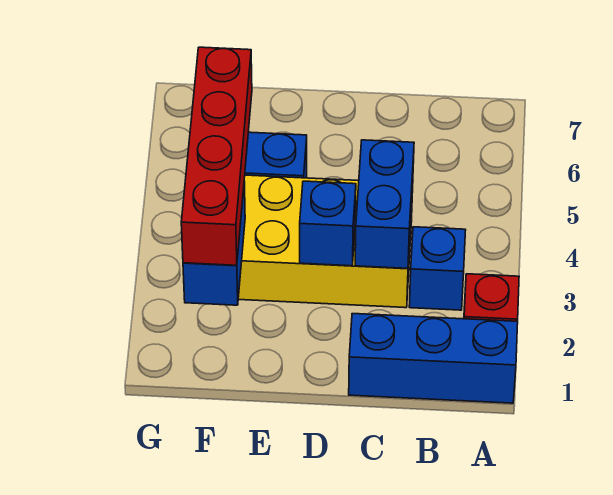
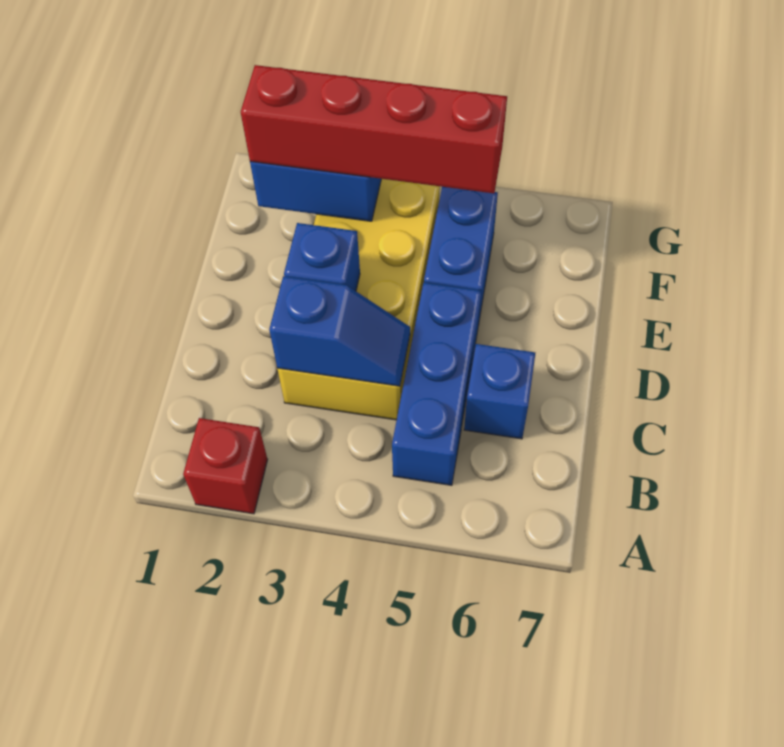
blue brick A1:C1 level 1 -> blue brick B5:D5 level 1
blue brick B3 level 1 -> blue brick C6 level 1
blue brick C3:C4 level 2 -> blue slope C3:C4 level 2 top 3

